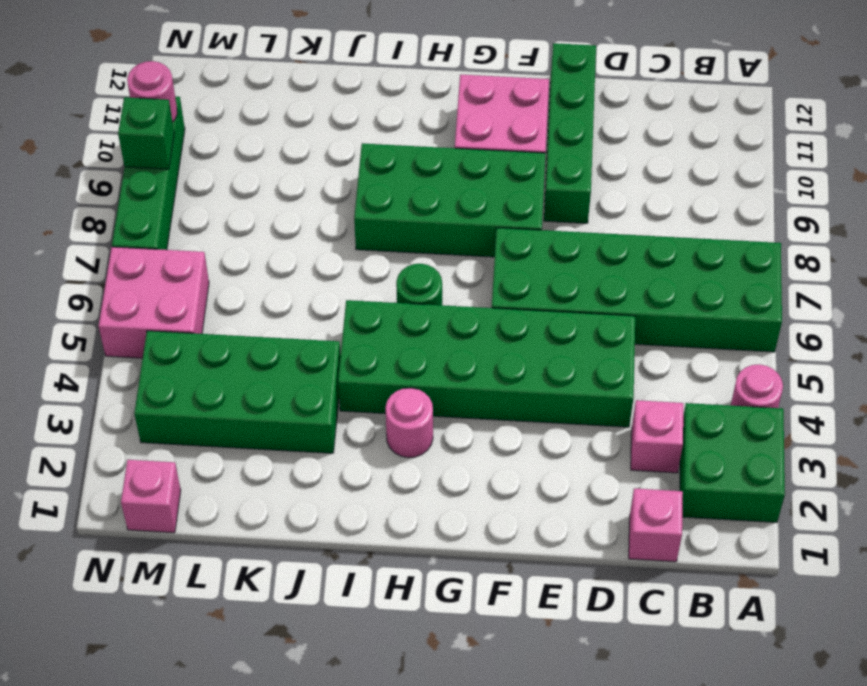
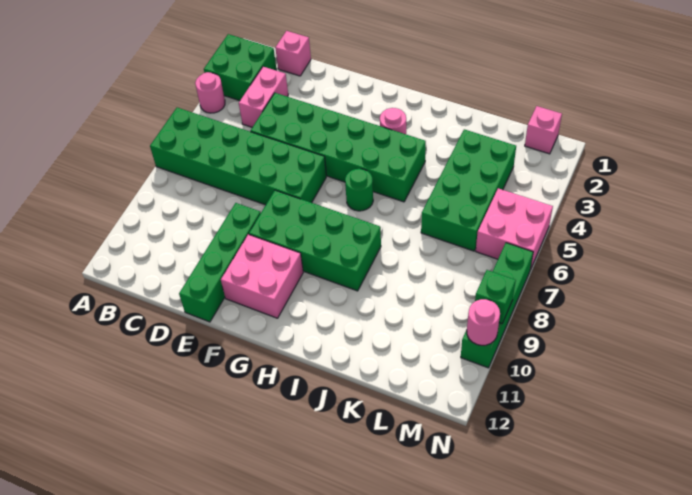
pink brick C3 level 1 -> pink brick C3:C4 level 1
green brick J3:M4 level 1 -> green brick K3:L6 level 1

